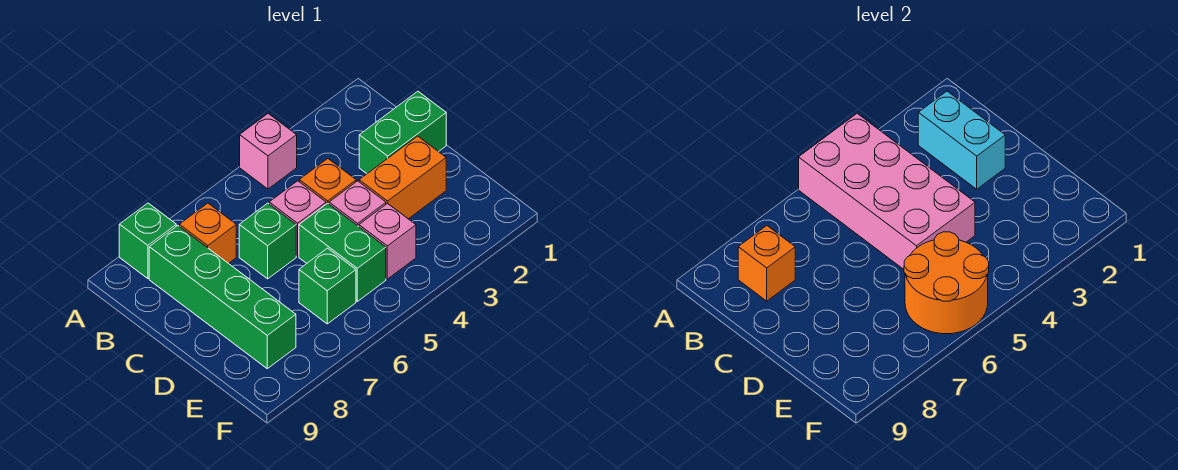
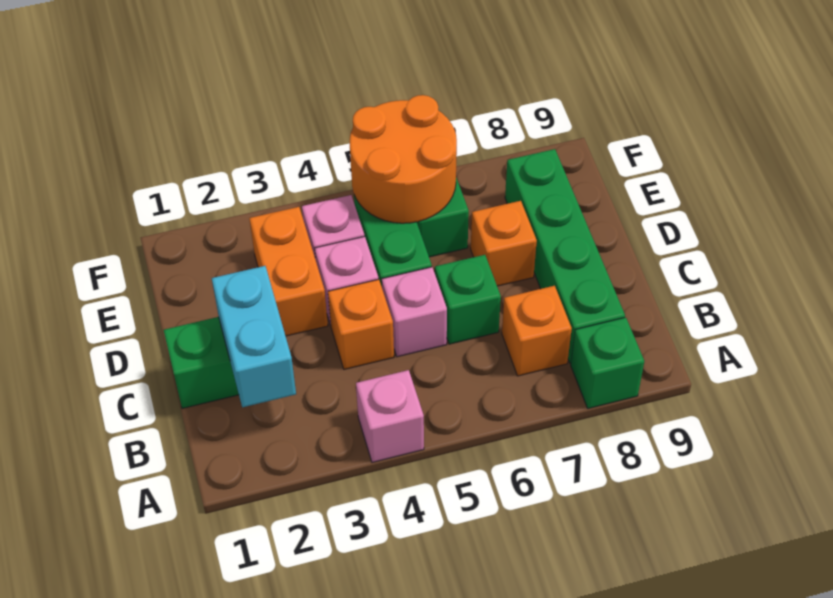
pink brick A4:D5 level 2 -> none
orange brick B8 level 2 -> orange brick D7 level 1
orange brick D2:D3 level 1 -> orange brick D3:E3 level 1

